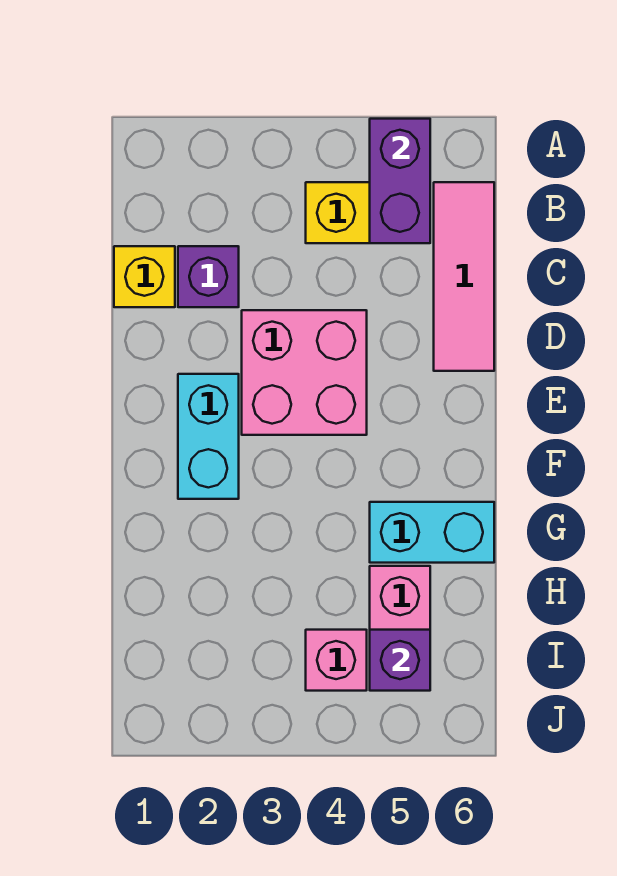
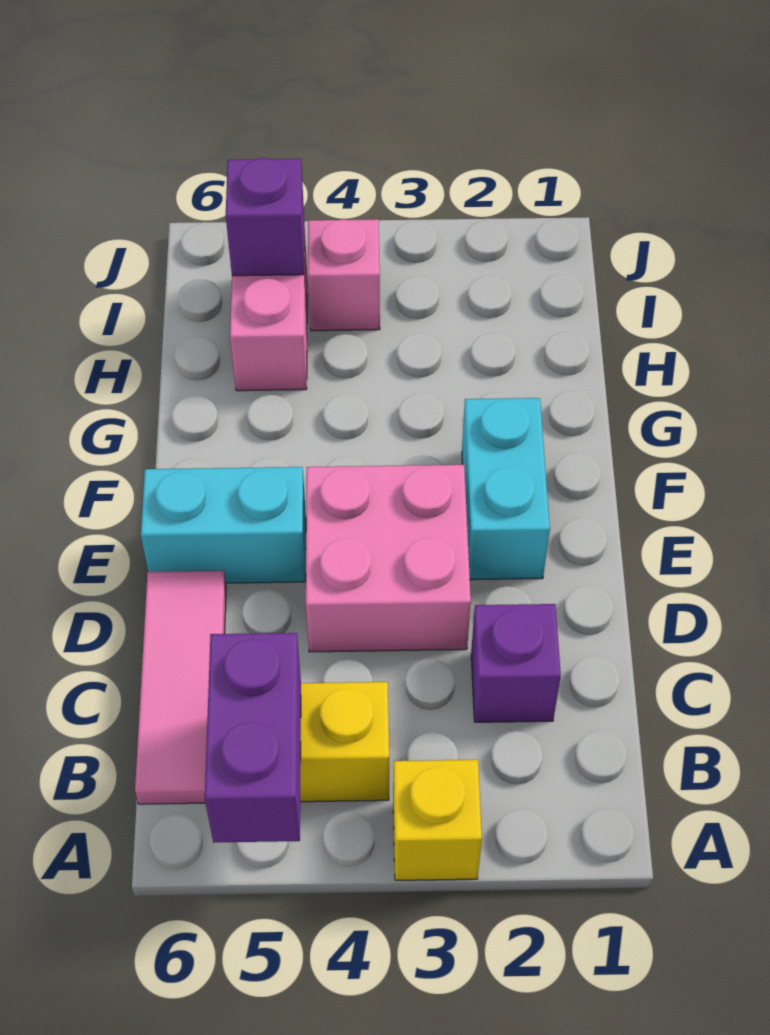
yellow brick C1 level 1 -> yellow brick A3 level 1
cyan brick G5:G6 level 1 -> cyan brick E5:E6 level 1

